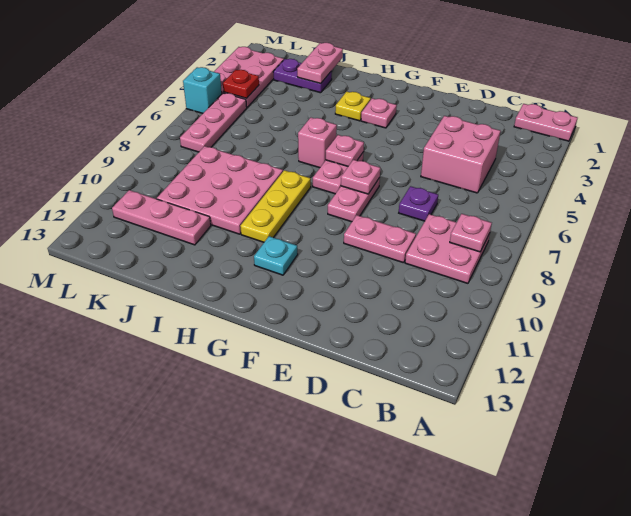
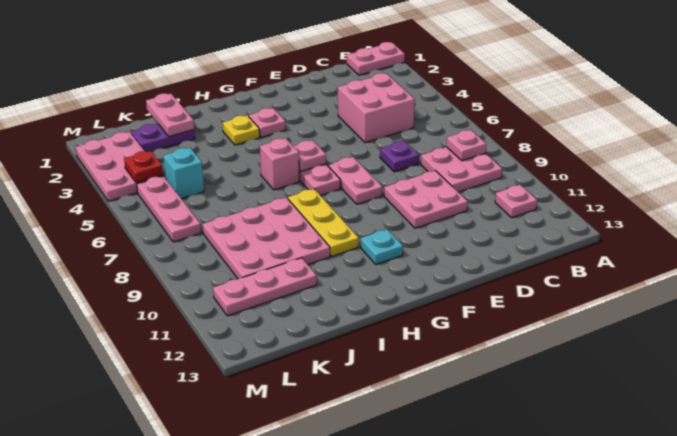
pink plate D9:E9 level 1 -> pink plate D9:E10 level 1
pink plate F7 level 2 -> pink plate B11 level 1
cyan brick M5 level 1 -> cyan brick K5 level 1

